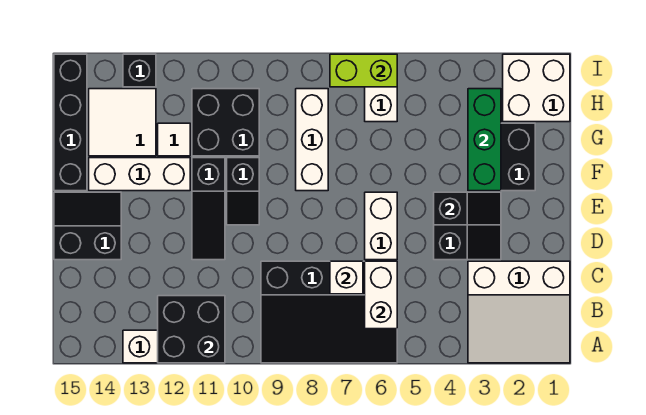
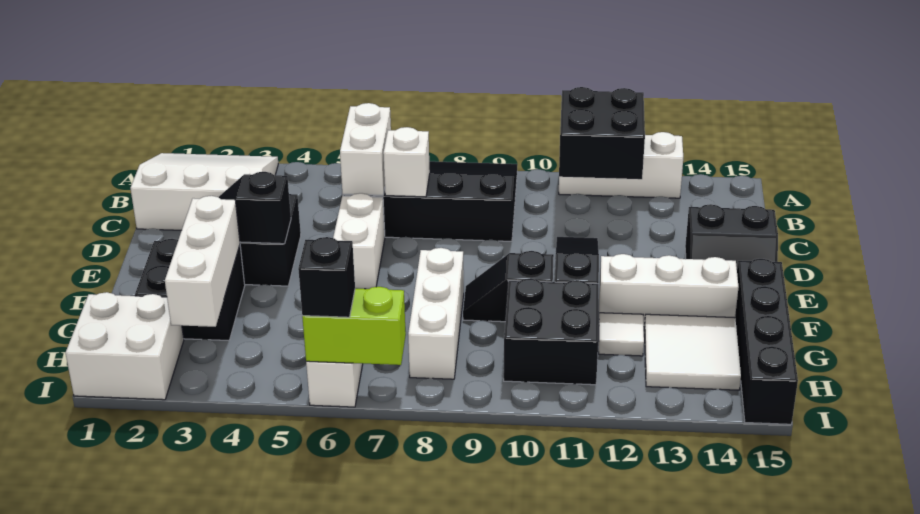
black slope E10:F10 level 1 top F -> black slope F9:F10 level 1 top 10
green brick F3:H3 level 2 -> white brick F3:H3 level 2
black brick I13 level 1 -> black brick I6 level 3

